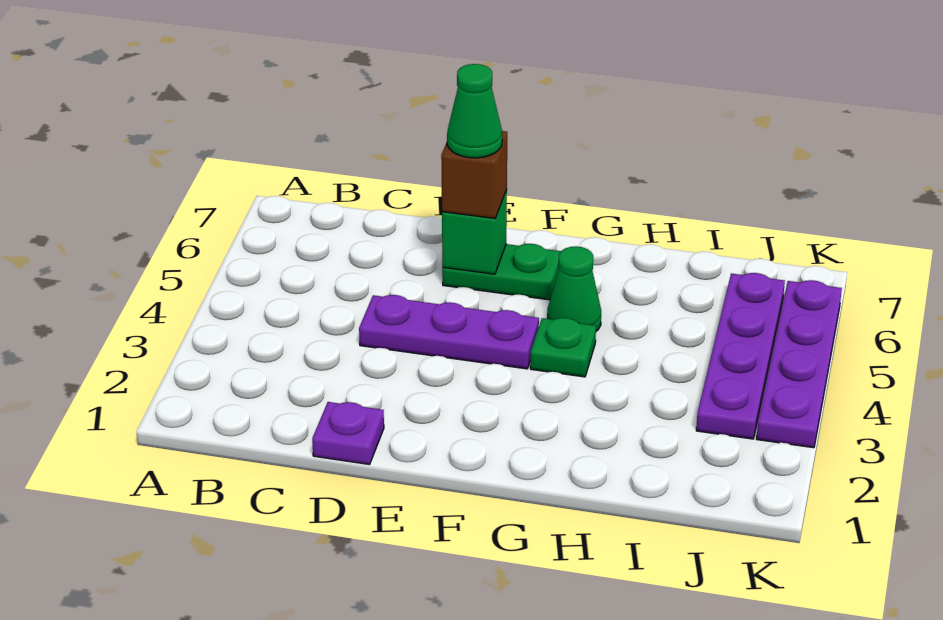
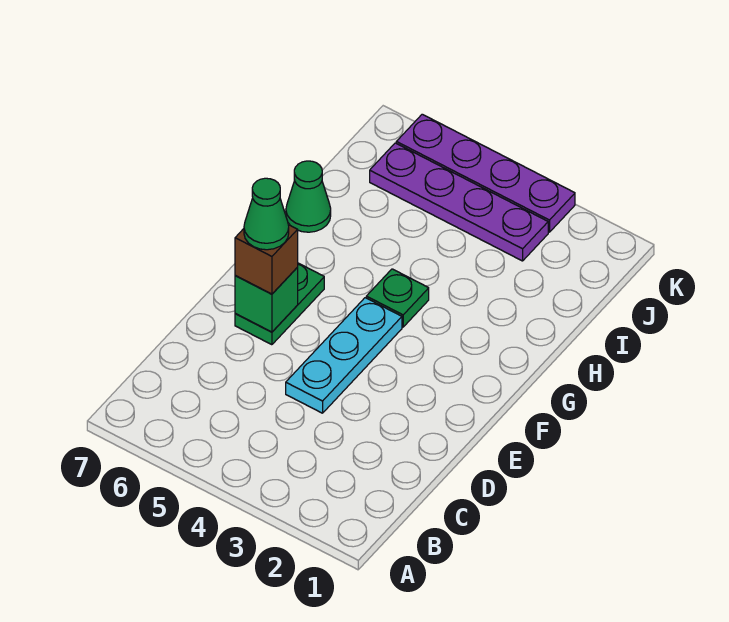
purple plate D1 level 1 -> none
purple plate D4:F4 level 1 -> cyan plate D4:F4 level 1
green cone G5 level 1 -> green cone H7 level 1

